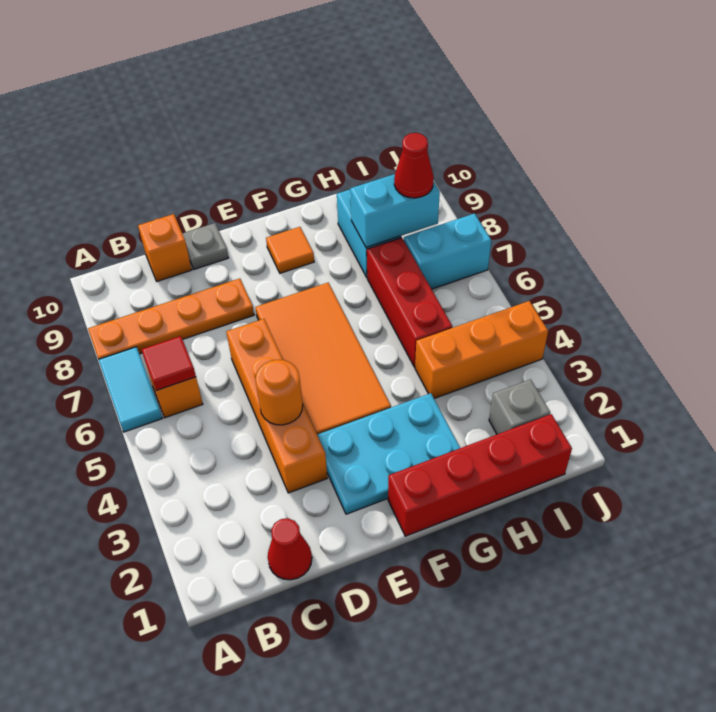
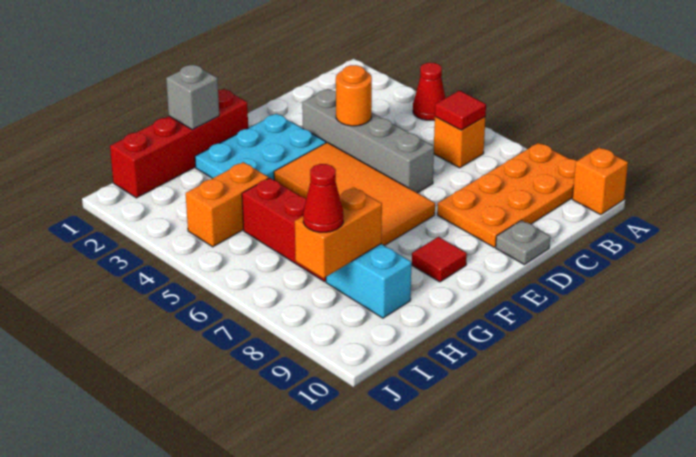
cyan tile A6:A7 level 1 -> none
orange plate A8:D8 level 1 -> orange plate A8:D9 level 1
red cone C1 level 1 -> red cone A4 level 1
orange brick C10 level 1 -> orange brick A10 level 1
orange brick D3:D6 level 1 -> grey brick D3:D6 level 1
orange tile F9 level 1 -> red tile F9 level 1
orange brick H4:J4 level 1 -> orange brick H4:I4 level 1
cyan brick H8:I8 level 2 -> orange brick H8:I8 level 2
grey brick I2 level 1 -> grey brick G1 level 2
cyan brick I7:J7 level 1 -> none

